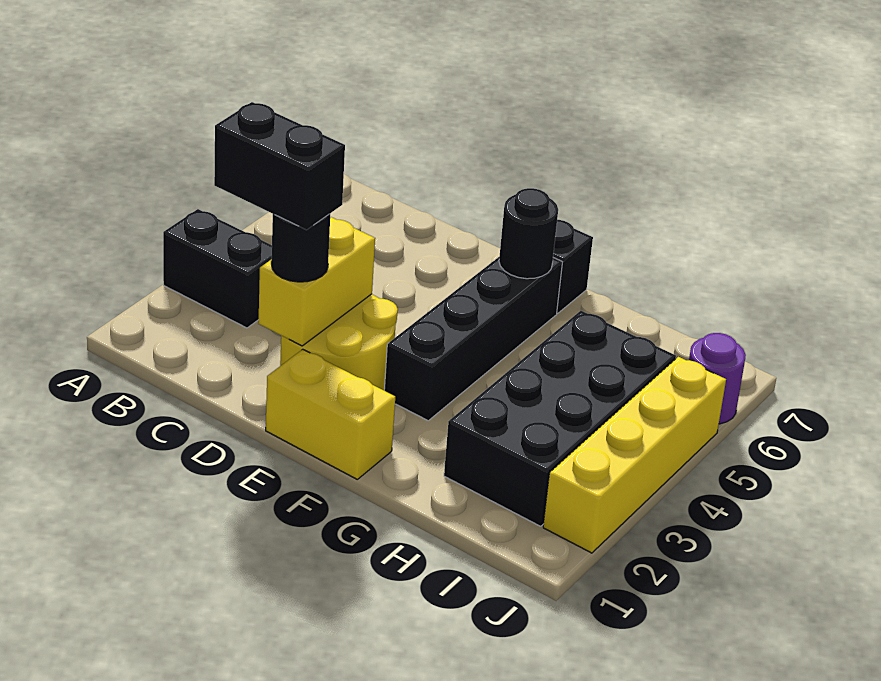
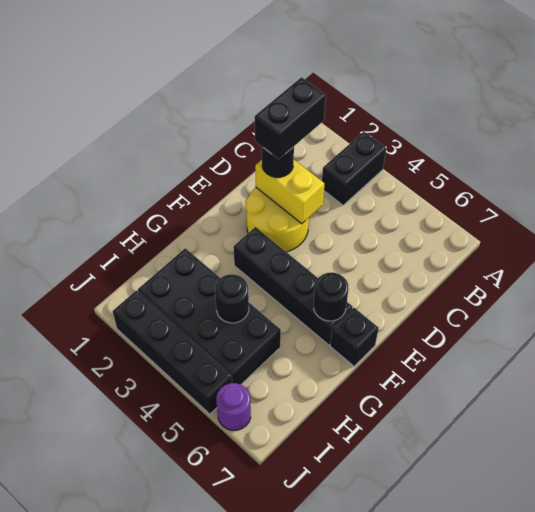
yellow brick E1:F1 level 1 -> none
none -> black round brick H4 level 2
yellow brick J2:J5 level 1 -> black brick J2:J5 level 1

